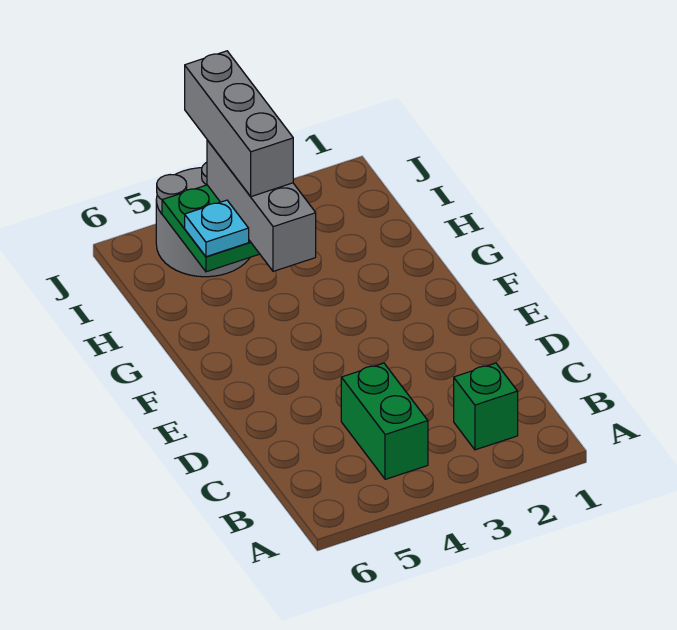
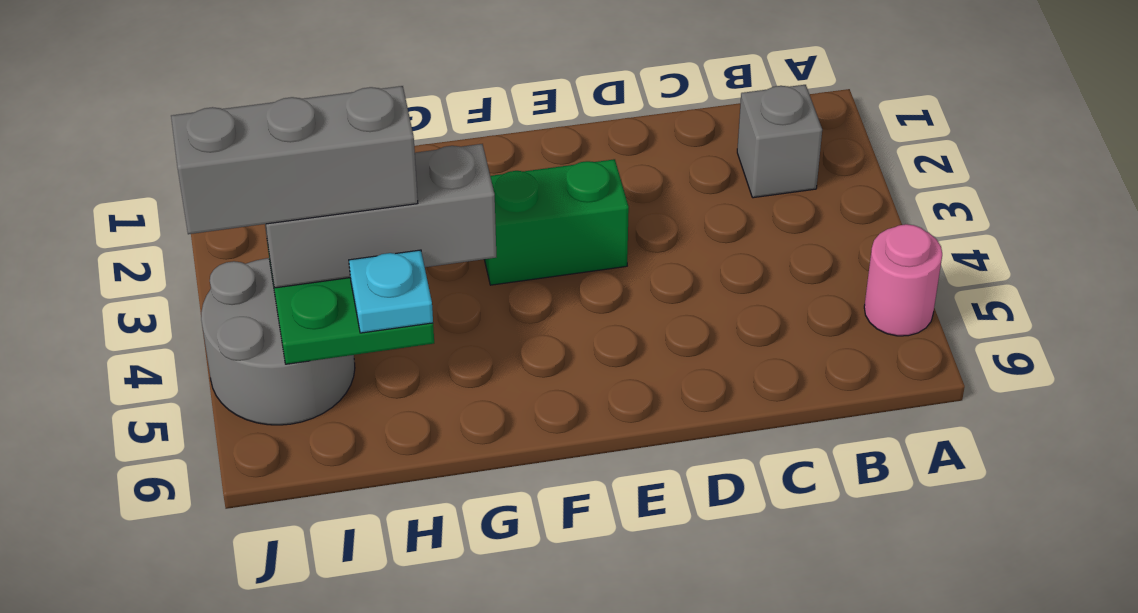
none -> pink round brick A5 level 1
green brick B2 level 1 -> grey brick B2 level 1
green brick B4:C4 level 1 -> green brick E3:F3 level 1

